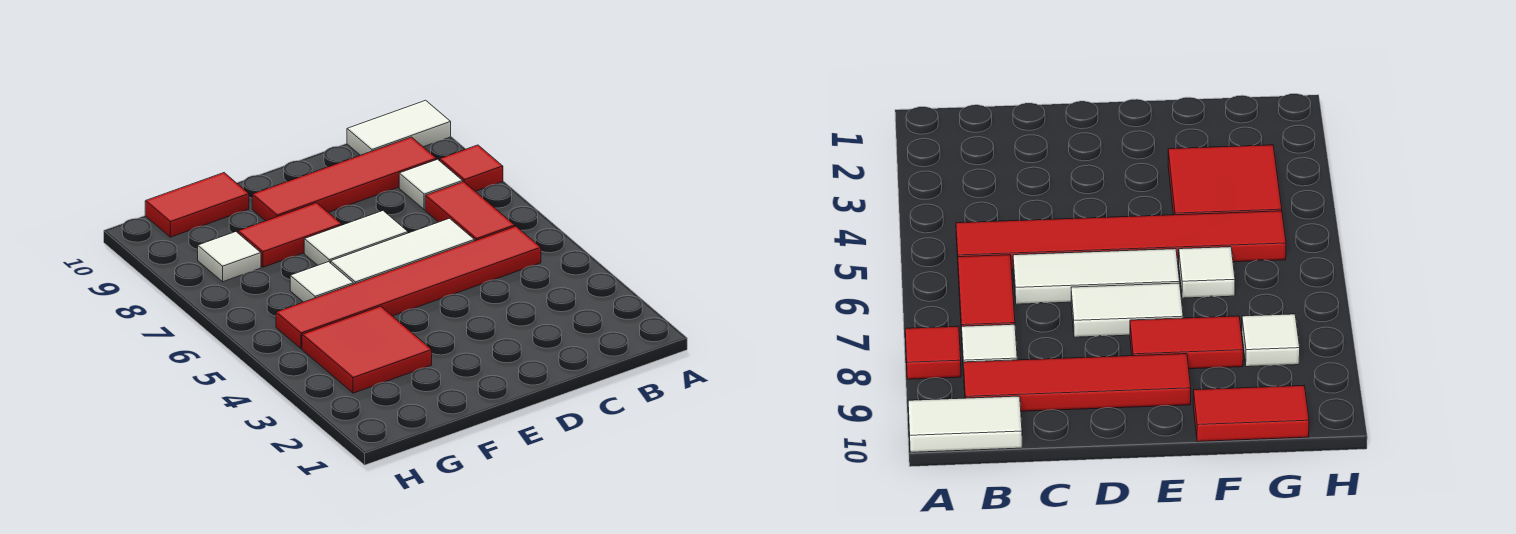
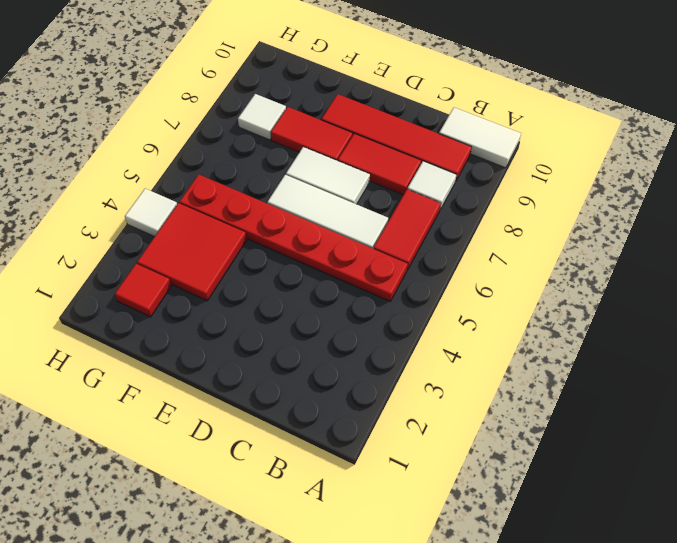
red tile A8 level 1 -> red tile G2 level 1
red tile B5:G5 level 1 -> red plate B5:G5 level 1
white tile F6 level 1 -> white tile H4 level 1
red tile F10:G10 level 1 -> red tile C8:D8 level 1

